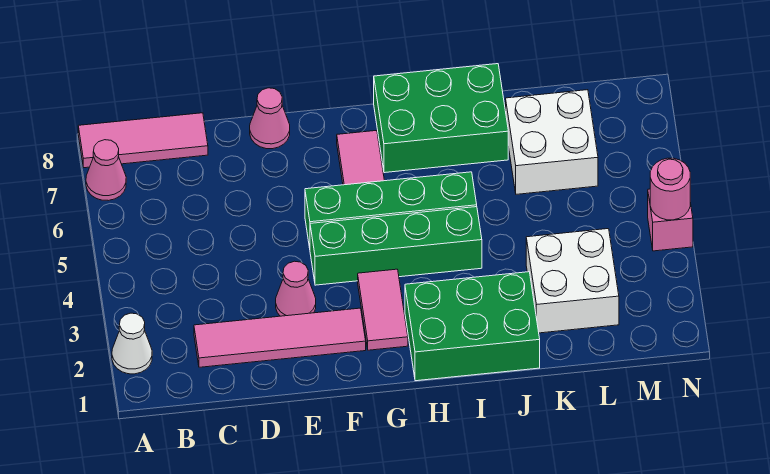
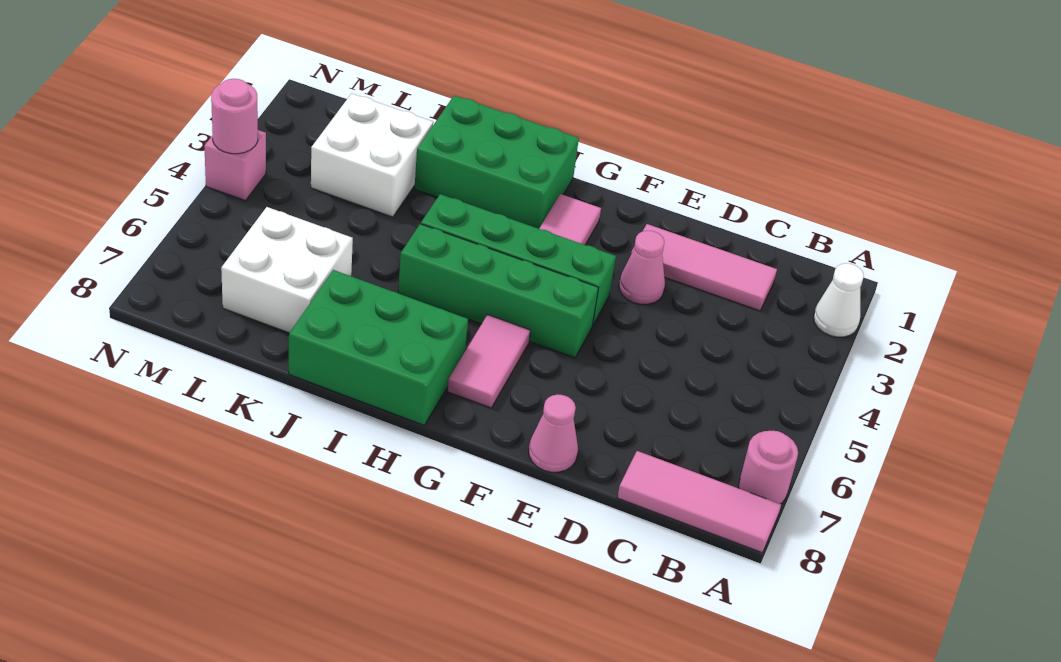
pink cone A7 level 1 -> pink round brick A7 level 1
pink tile C2:F2 level 1 -> pink tile C2:E2 level 1

